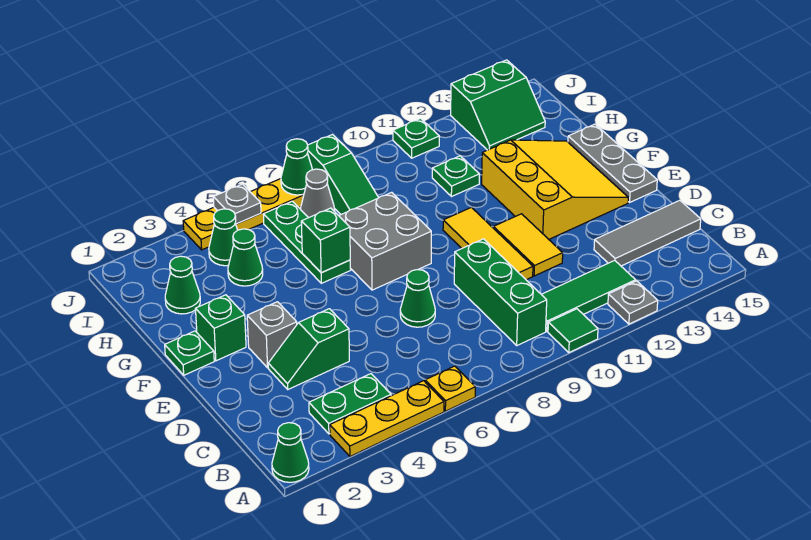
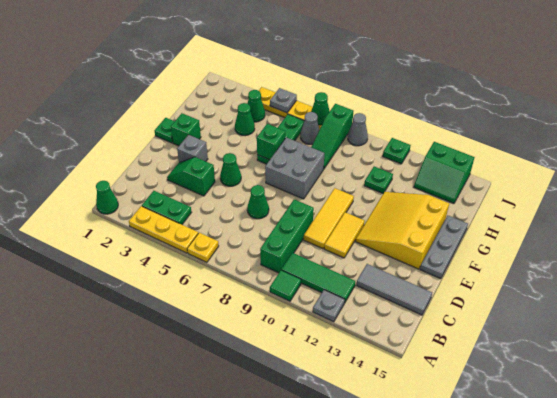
yellow slope E12:G14 level 1 top 12 -> yellow slope E12:G14 level 1 top 14
green cone H2 level 1 -> green cone E5 level 1
none -> grey cone J9 level 1

